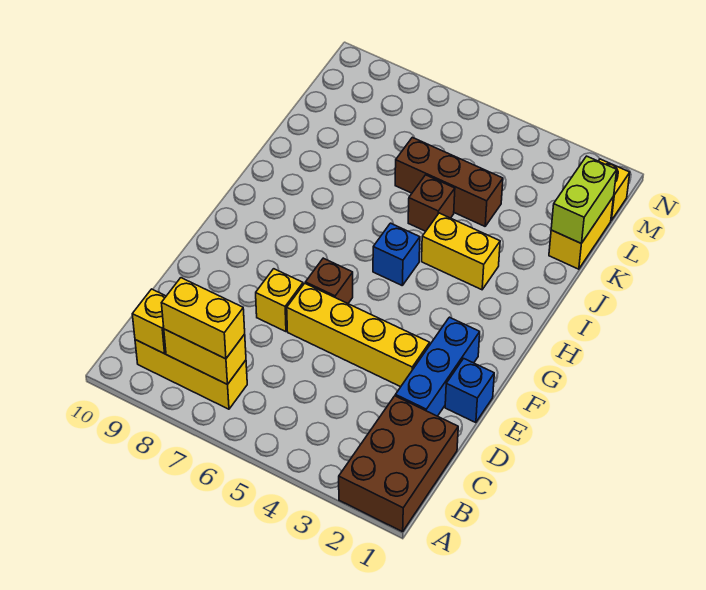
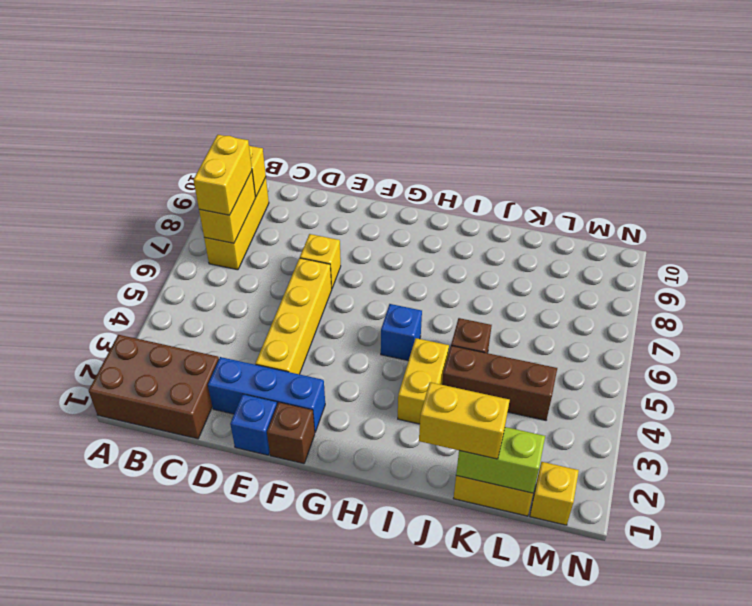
brown brick F6 level 1 -> brown brick F1 level 1
none -> yellow brick J1:K1 level 3
brown brick K4:K6 level 1 -> brown brick J4:L4 level 1

